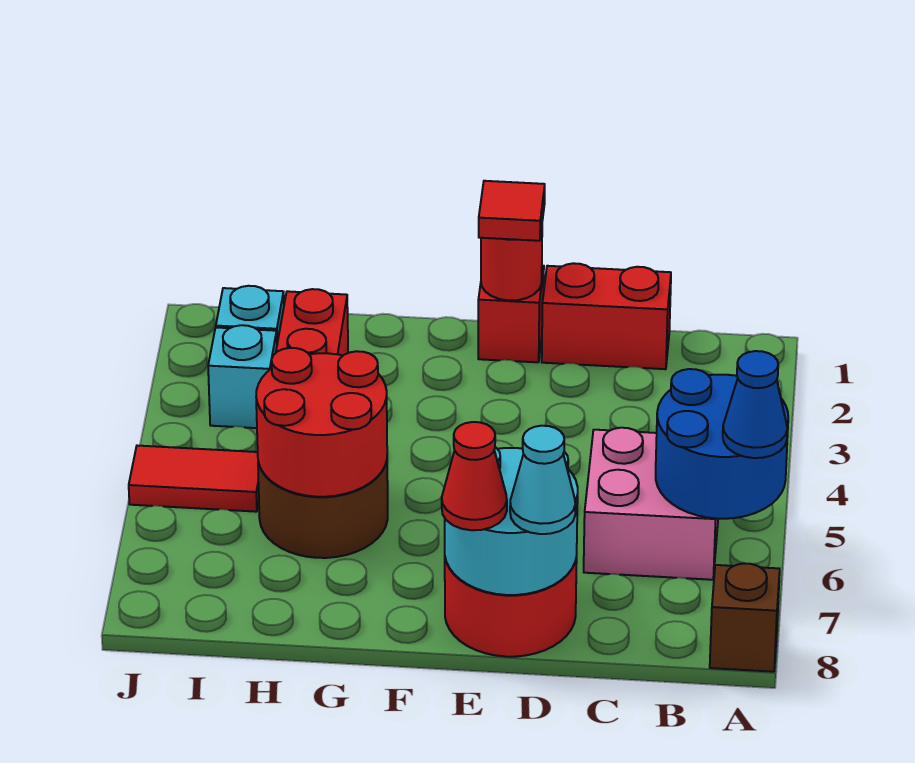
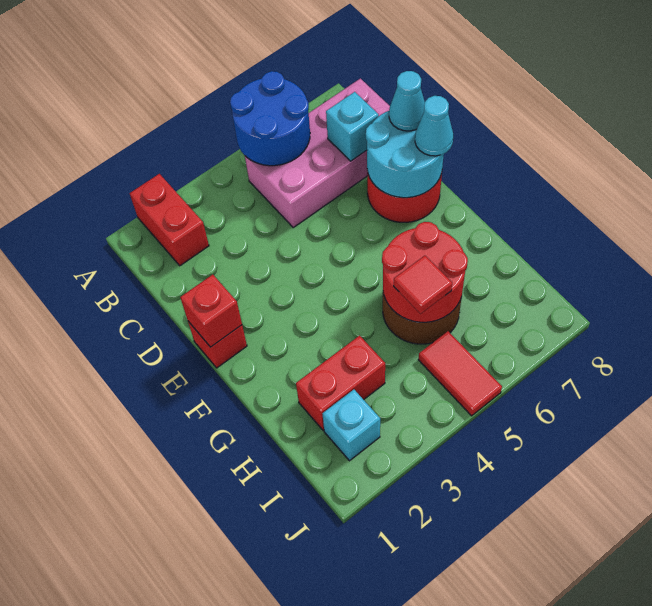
blue cone A6 level 3 -> none
brown brick A8 level 1 -> none
pink brick B5:C6 level 1 -> pink brick B5:C8 level 1
red brick C1:D1 level 1 -> red brick A2:B2 level 1
red round brick E1 level 2 -> red brick E1 level 2
red tile E1 level 3 -> red tile H5 level 3
red cone E8 level 3 -> cyan cone E8 level 3
cyan brick I3 level 1 -> cyan brick C7 level 2

